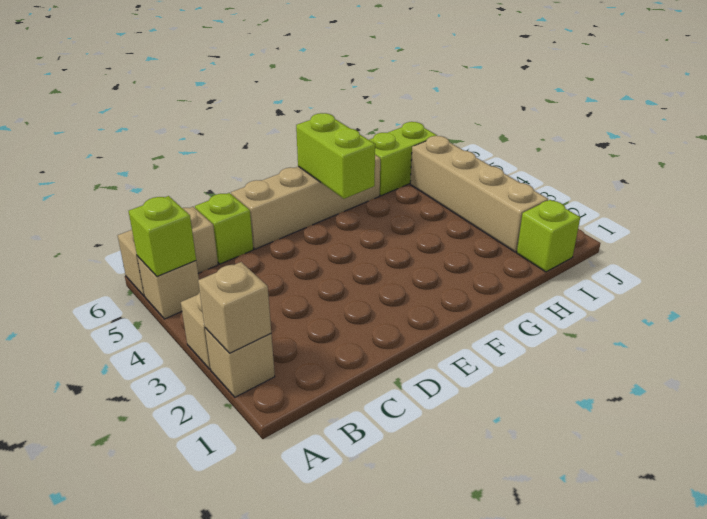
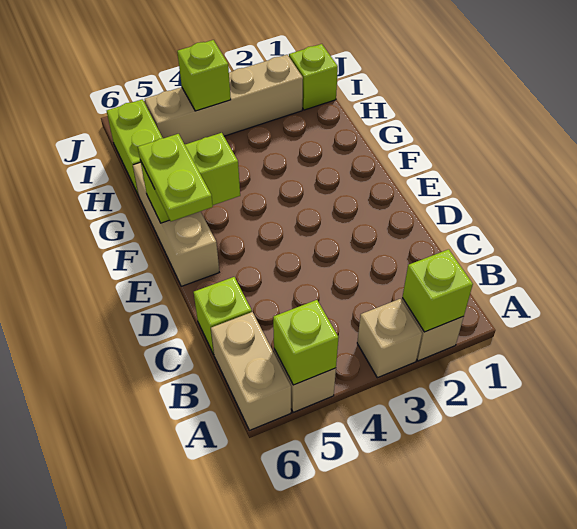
tan brick A2 level 2 -> lime brick A2 level 2
tan brick D6:G6 level 1 -> tan brick E6:G6 level 1
none -> lime plate E6:F6 level 3
none -> lime brick I4 level 2

